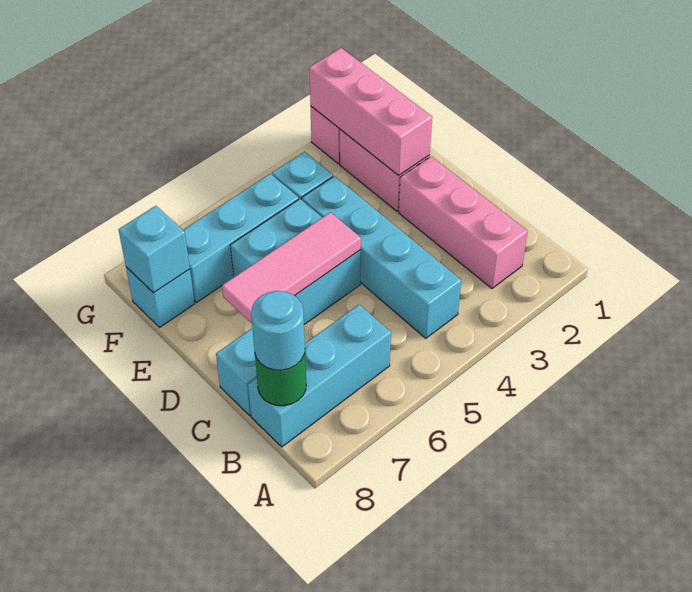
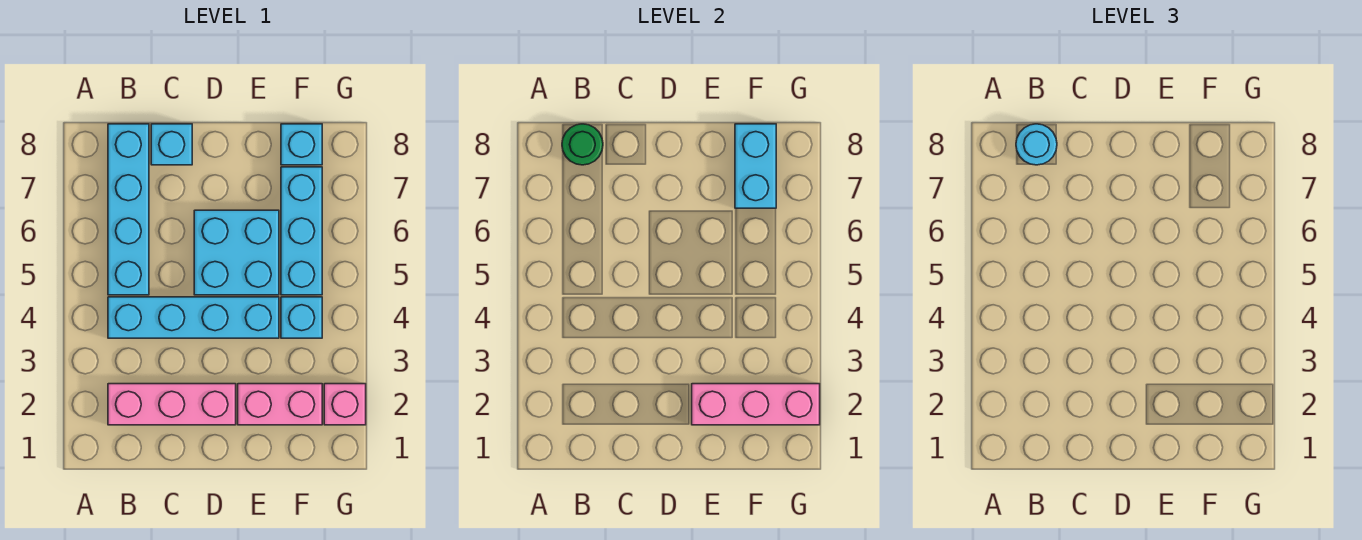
cyan brick B6:B8 level 1 -> cyan brick B5:B8 level 1
pink tile D5:D7 level 2 -> none
cyan brick F8 level 2 -> cyan brick F7:F8 level 2

